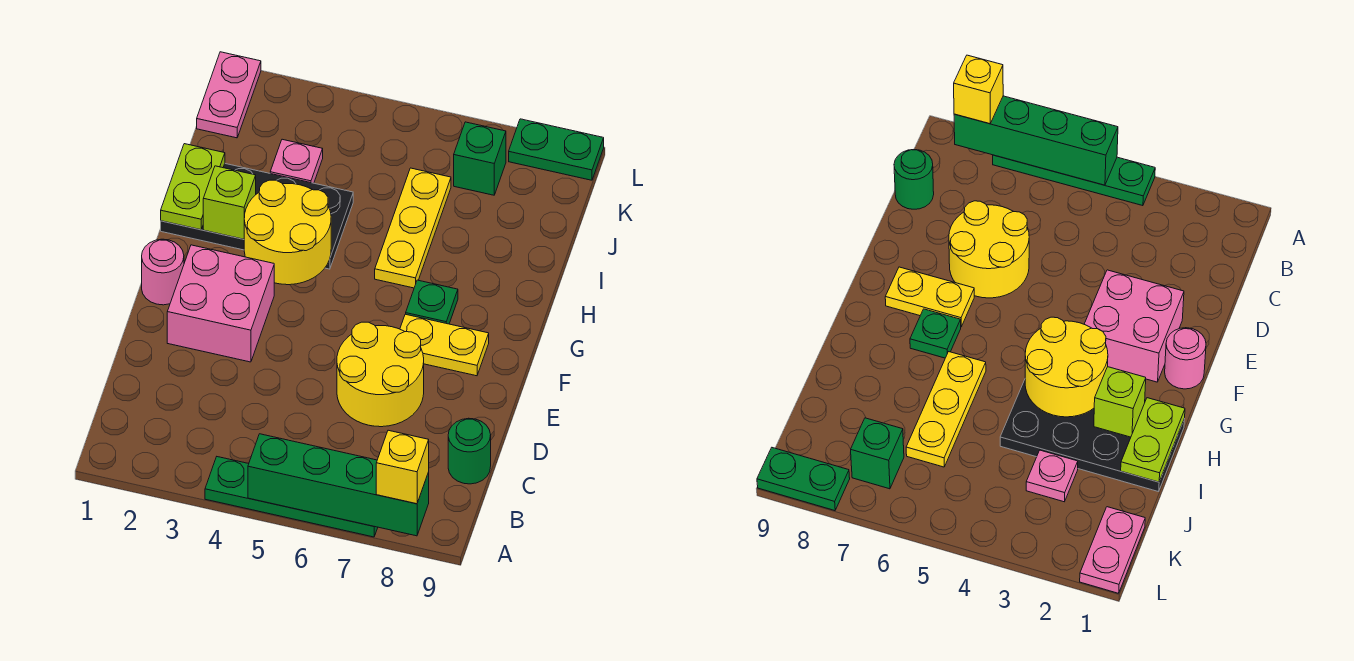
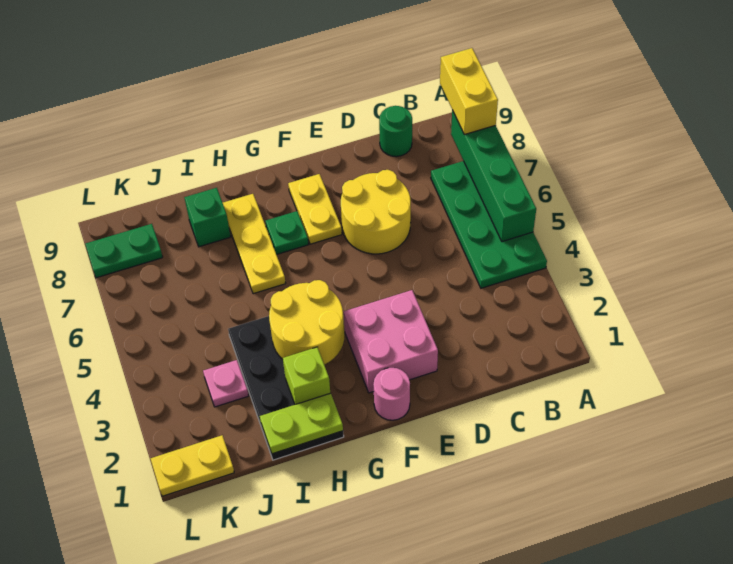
green plate A4:A7 level 1 -> green plate A4:B7 level 1
yellow brick A8 level 3 -> yellow brick A8:A9 level 3
yellow plate H6:J6 level 1 -> yellow plate H6:H8 level 1
pink plate K1:L1 level 1 -> yellow plate K1:L1 level 1
green brick K7 level 1 -> green brick I8 level 1
green plate L8:L9 level 1 -> green plate K8:L8 level 1

